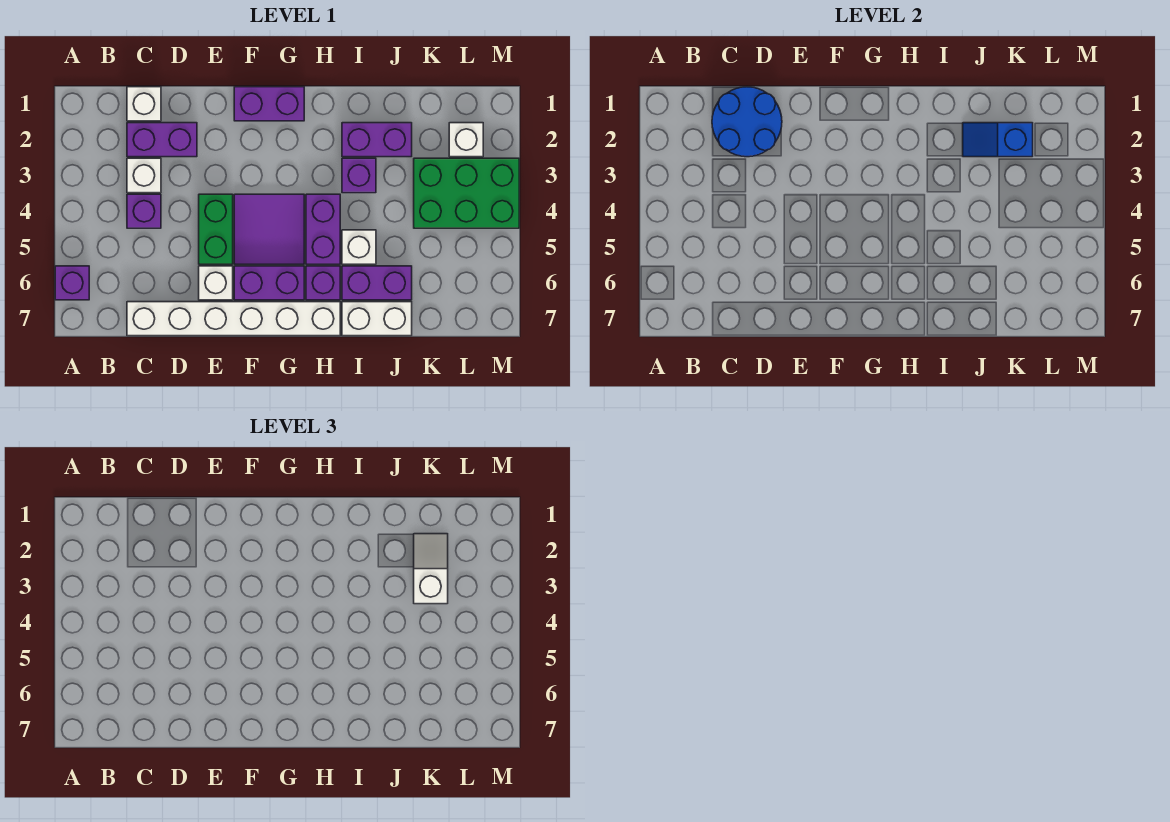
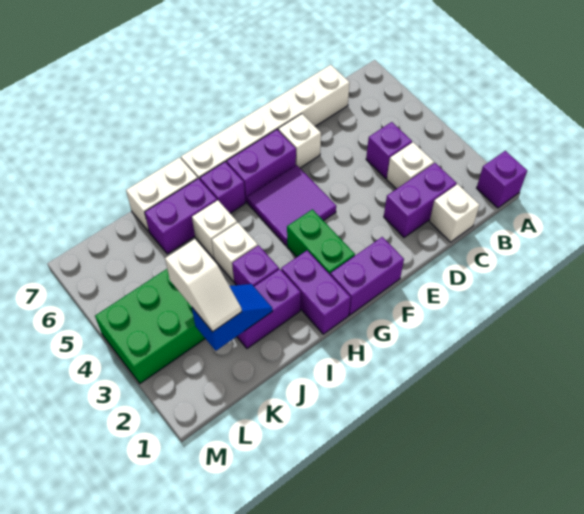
purple brick A6 level 1 -> purple brick A1 level 1
blue round brick C1:D2 level 2 -> none
green brick E4:E5 level 1 -> green brick G2:G3 level 1
purple brick H4:H5 level 1 -> purple brick H1:H2 level 1
white brick L2 level 1 -> white brick I4 level 1

